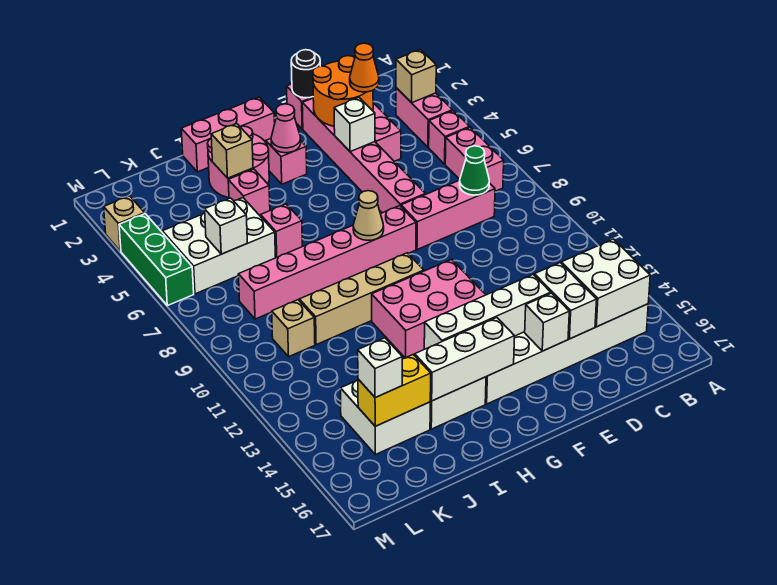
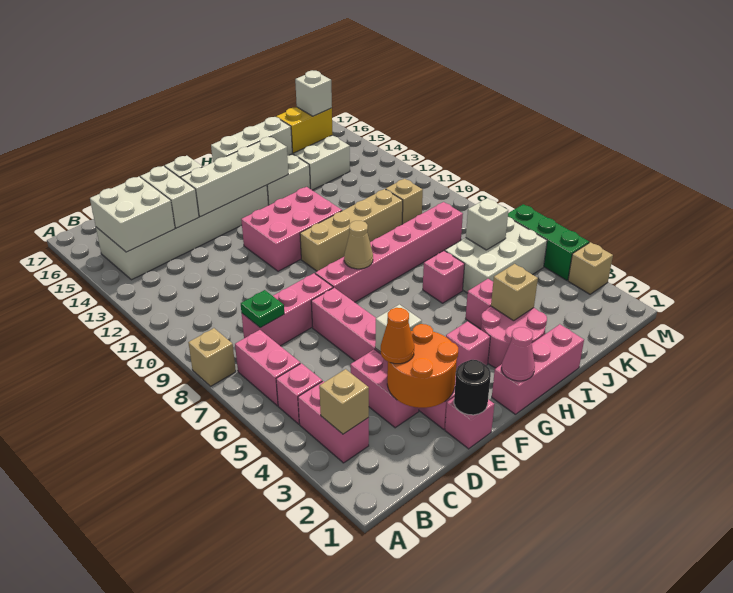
none -> tan brick A8 level 1
green cone C8 level 2 -> green plate C8 level 2
pink cone G3 level 2 -> pink cone G1 level 2

